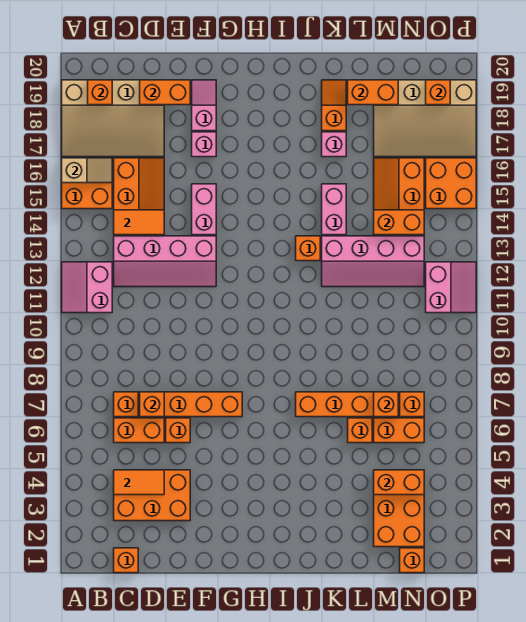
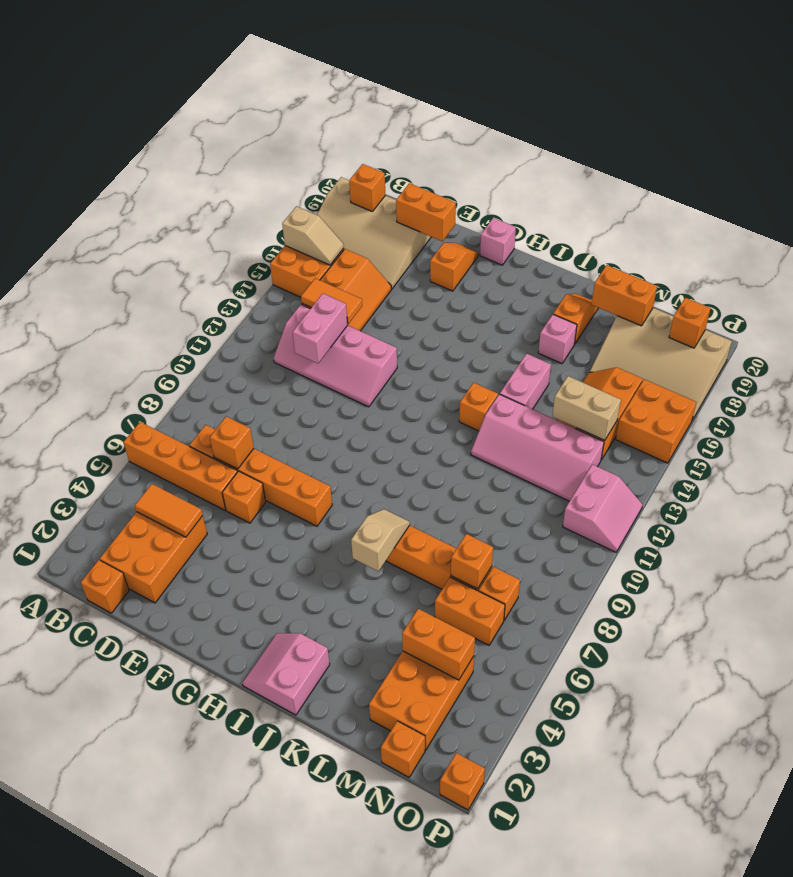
pink slope A11:B12 level 1 top B -> pink slope I1:J2 level 1 top J
orange brick C3:E4 level 1 -> orange brick C2:D4 level 1
orange brick C6:D6 level 1 -> orange brick A6:D6 level 1
pink brick F14:F15 level 1 -> pink brick D12:D13 level 2
pink brick F17 level 1 -> pink brick G20 level 1
pink slope F18:F19 level 1 top 18 -> orange slope F18:F19 level 1 top 18
none -> tan slope J6:J7 level 2 top 6
orange brick L6 level 1 -> orange brick P1 level 1
orange brick M14:N14 level 2 -> tan brick M14:N14 level 2

